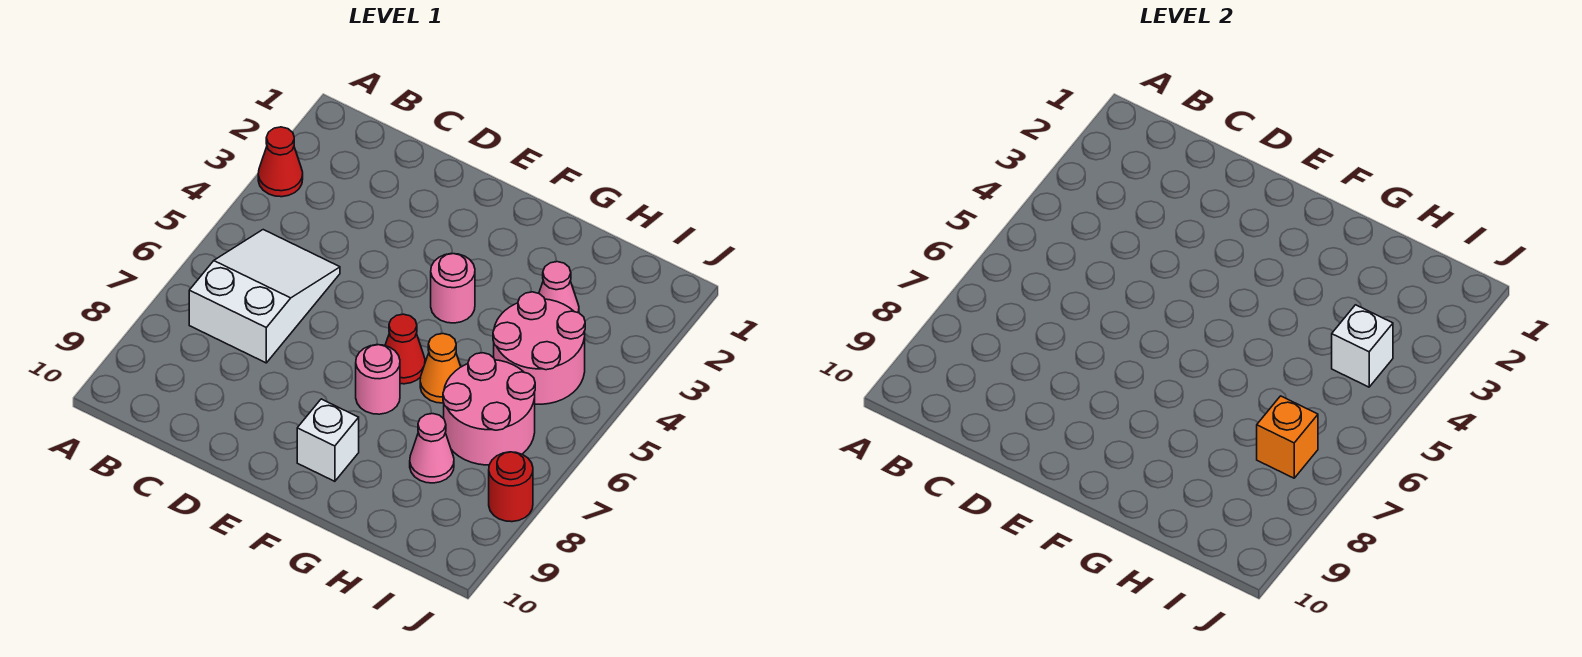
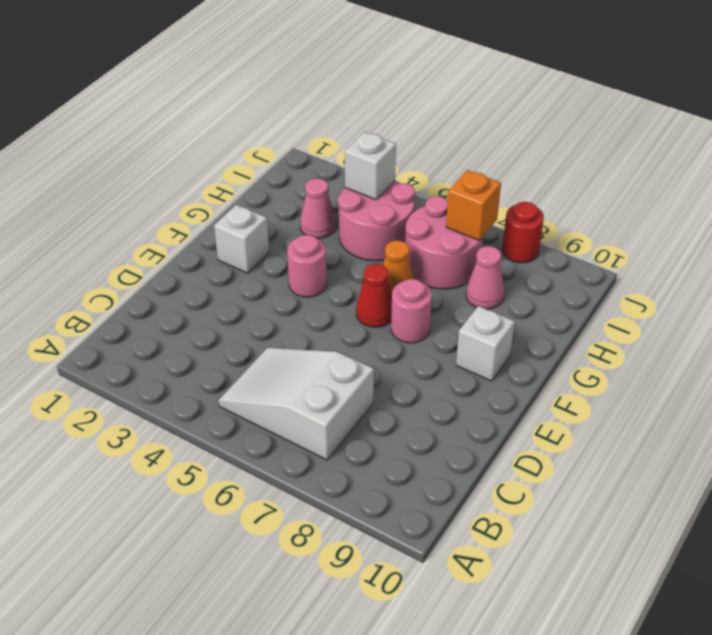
red cone A3 level 1 -> none
none -> white brick F2 level 1

